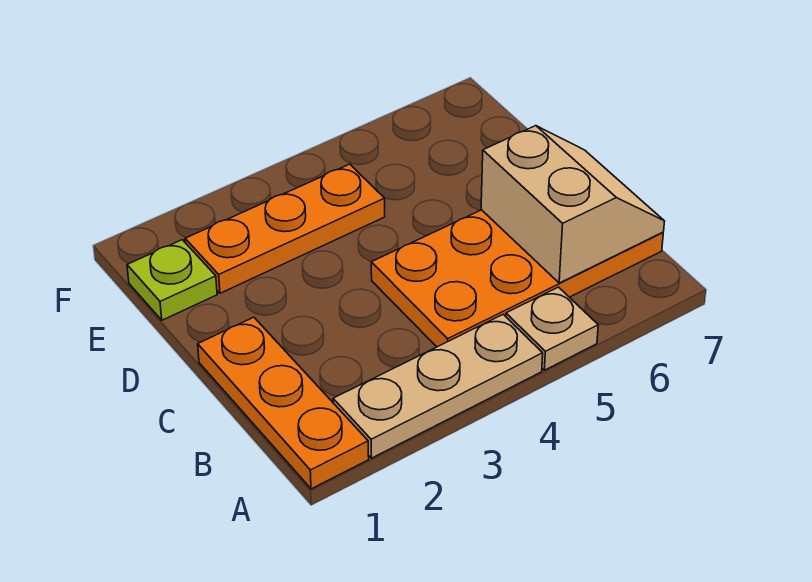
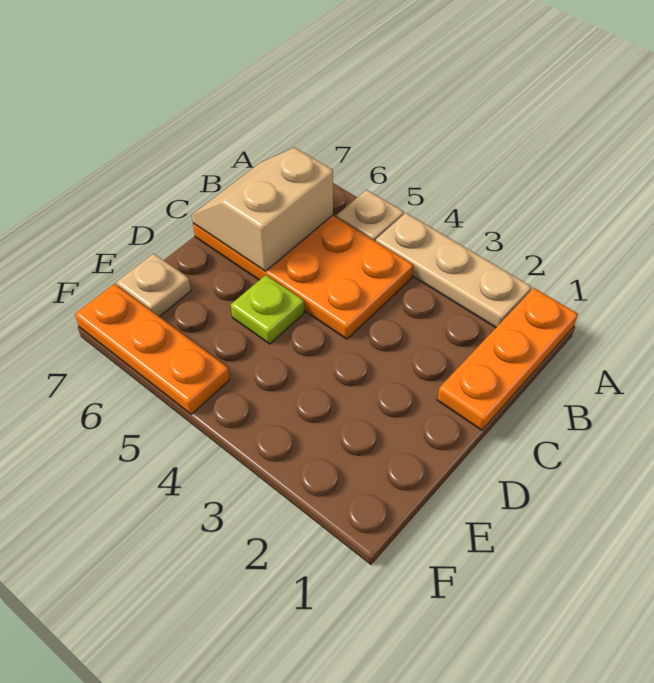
lime plate E1 level 1 -> lime plate D5 level 1
orange plate E2:E4 level 1 -> orange plate F5:F7 level 1
none -> tan plate E7 level 1

